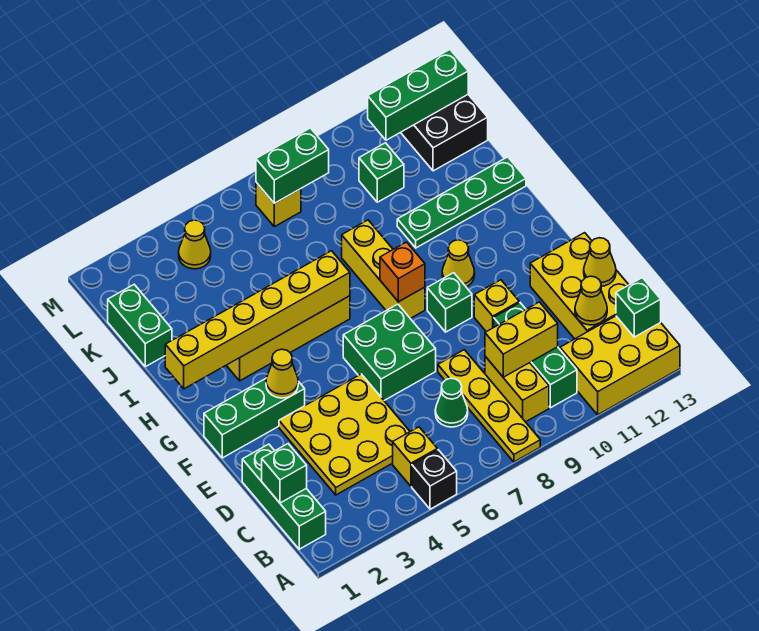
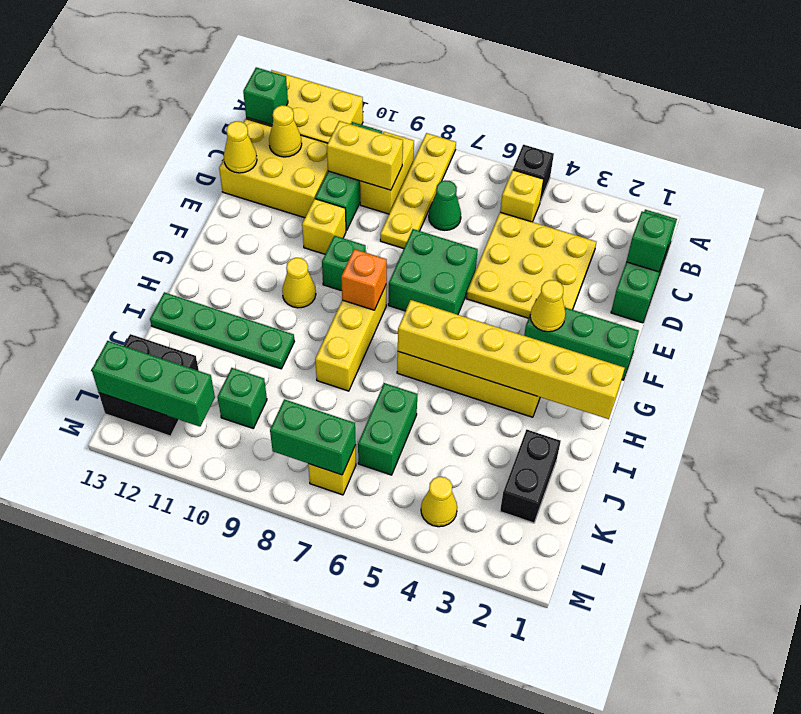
yellow brick C12:E13 level 1 -> yellow brick C11:D13 level 1
green brick J1:K1 level 1 -> green brick J6:K6 level 1
none -> black brick J2:K2 level 1

